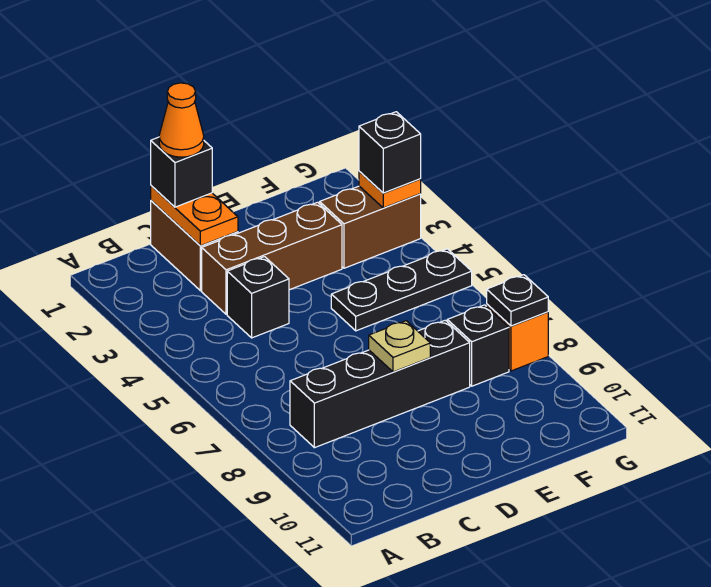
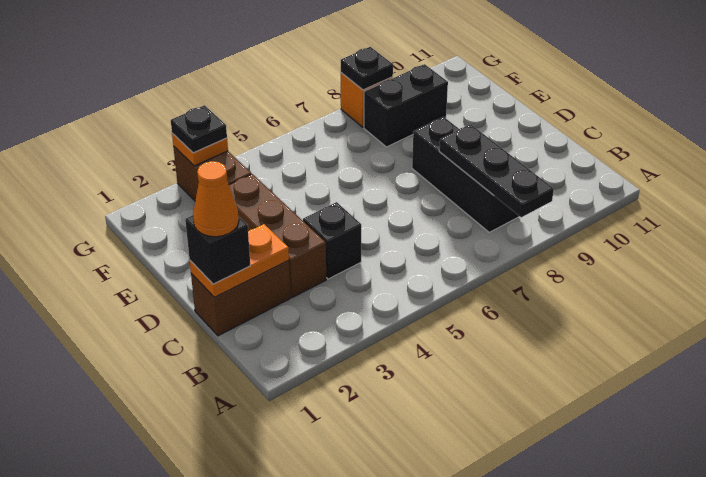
black brick B8:E8 level 1 -> black brick B8:D8 level 1
tan plate D8 level 2 -> none
black plate E5:G5 level 1 -> black plate A8:C8 level 2
black brick F8 level 1 -> black brick F8:F9 level 1
black brick G3 level 3 -> black plate G3 level 3

